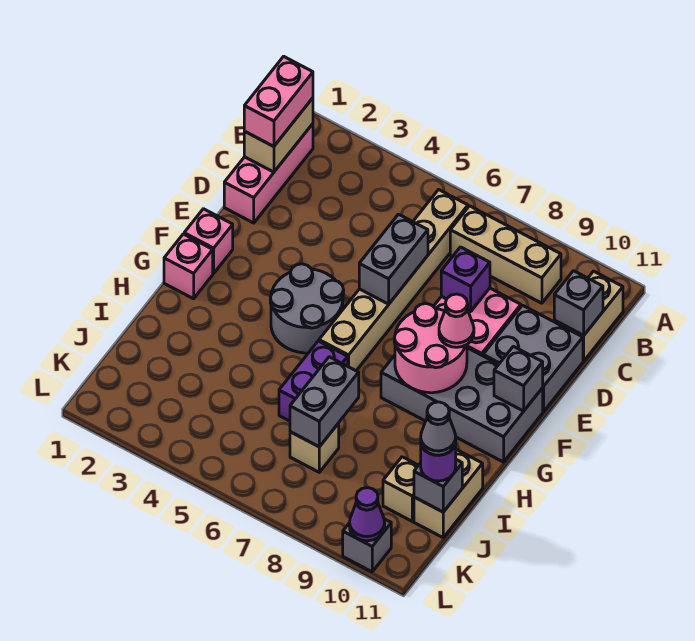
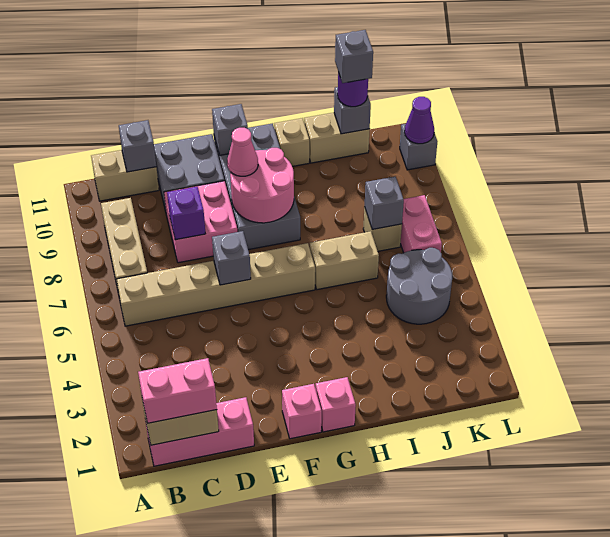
grey brick D6:E6 level 2 -> grey brick E6 level 2
grey round brick F4:G5 level 1 -> grey round brick J4:K5 level 1
purple brick H6:I6 level 1 -> tan brick H6:I6 level 1
grey brick I7:J7 level 2 -> grey brick J7 level 2
tan brick J10 level 1 -> tan brick H11 level 1
grey cone J11 level 4 -> grey brick J11 level 4
none -> pink brick K6:K7 level 1

